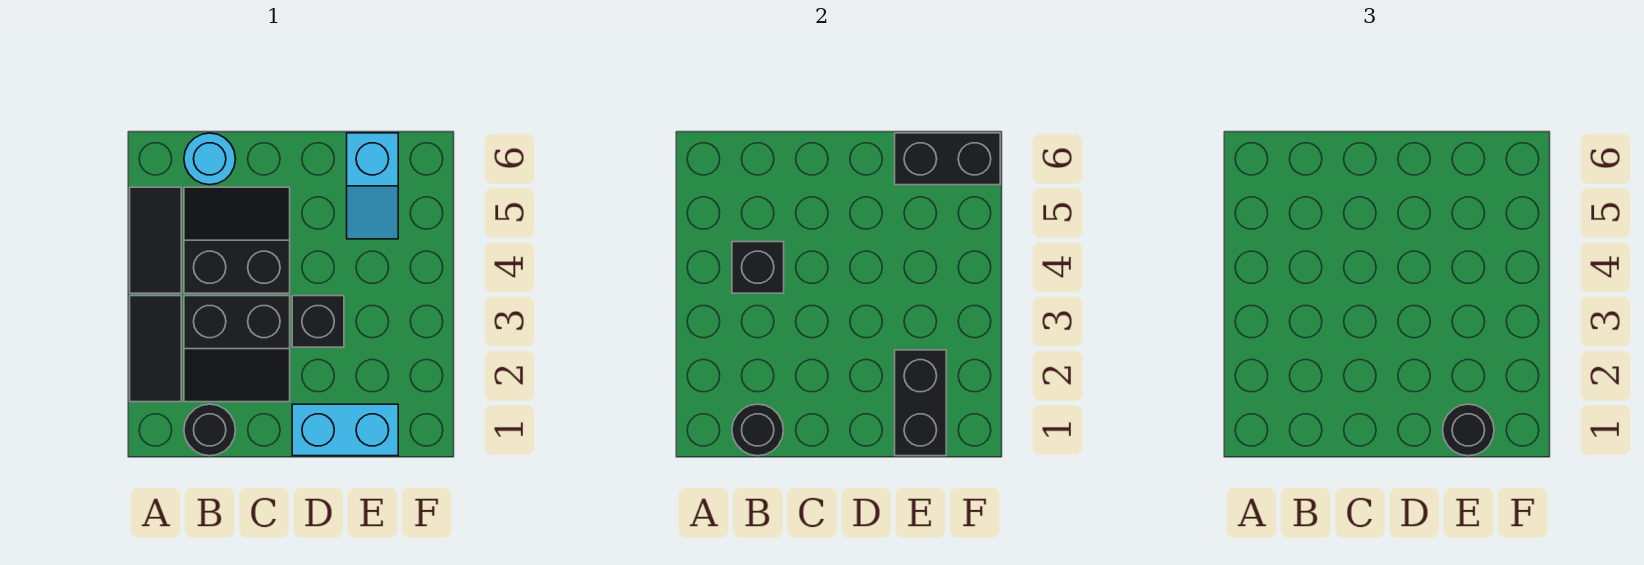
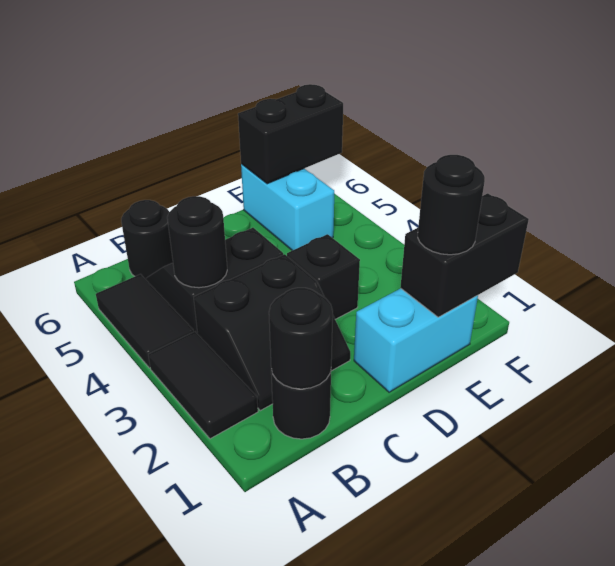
black brick B4 level 2 -> black round brick B4 level 2
cyan round brick B6 level 1 -> black round brick B6 level 1
black brick E1:E2 level 2 -> black brick E1:F1 level 2
cyan slope E5:E6 level 1 top 6 -> cyan brick E5:E6 level 1

